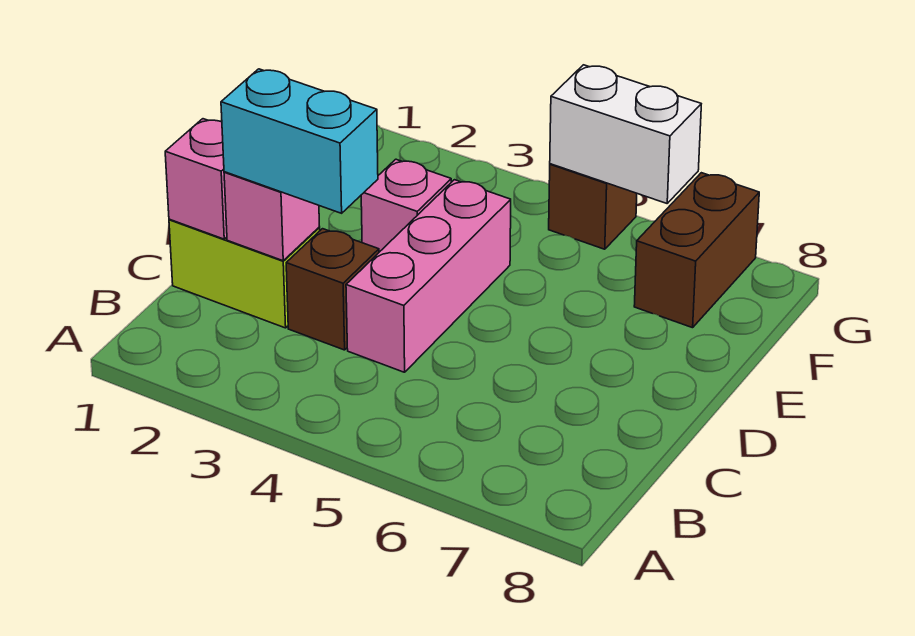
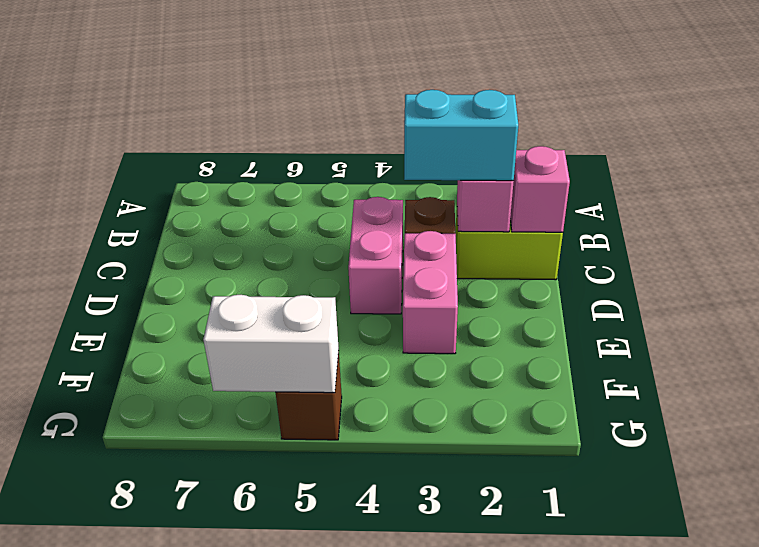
pink brick C4:E4 level 1 -> pink brick C4:D4 level 1
pink brick E3 level 1 -> pink brick D3:E3 level 1
brown brick F7:G7 level 1 -> none

